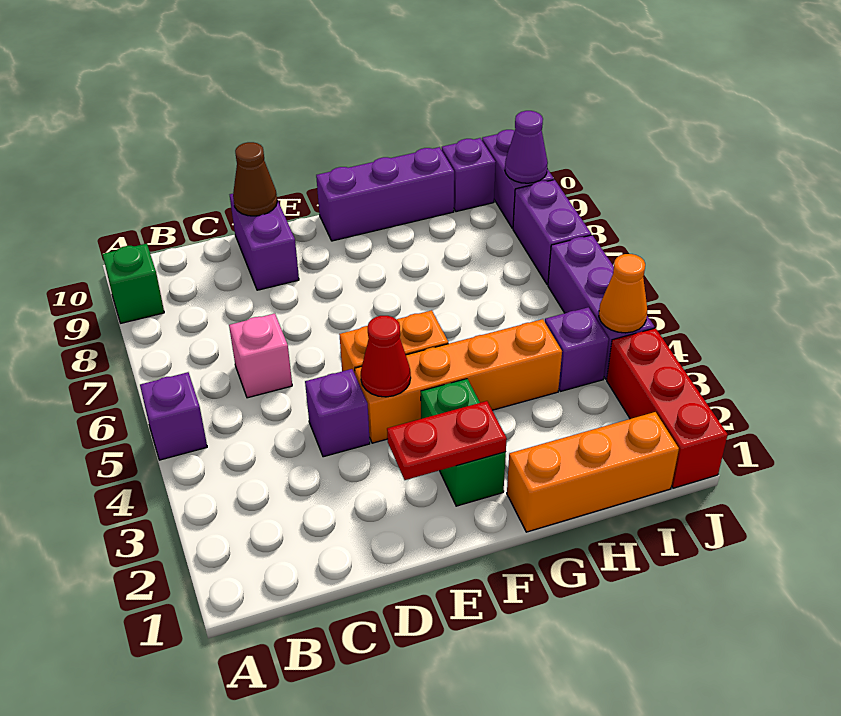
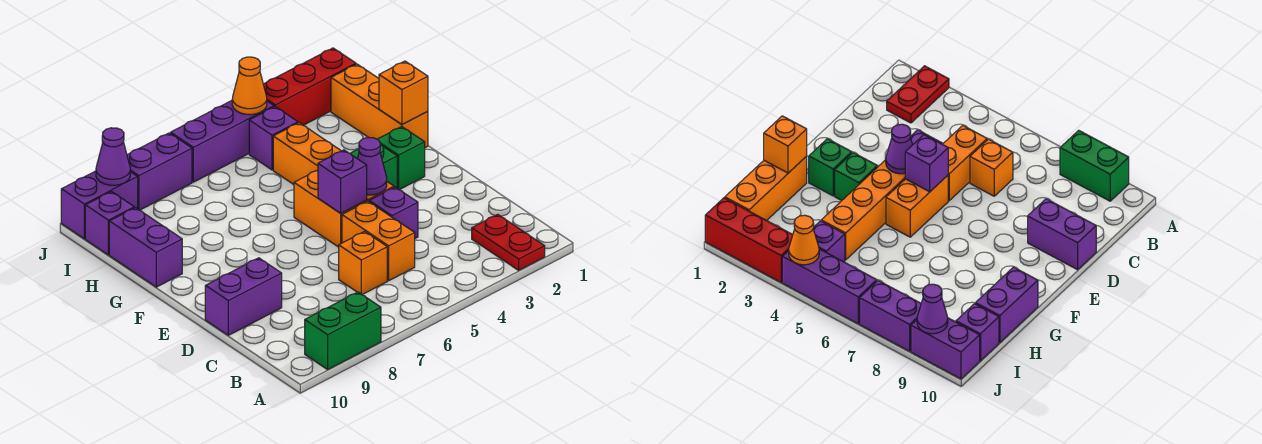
purple brick A5 level 1 -> purple brick E5 level 2
green brick A9 level 1 -> green brick A8:A9 level 1
none -> orange brick C5:D5 level 1
pink brick C6 level 1 -> orange brick C6 level 1
brown cone D10 level 2 -> none
red plate E2:F2 level 2 -> red plate A2:B2 level 1
red cone E4 level 2 -> purple cone E4 level 2
purple brick F10:H10 level 1 -> purple brick G10:H10 level 1
none -> orange brick G1 level 2

